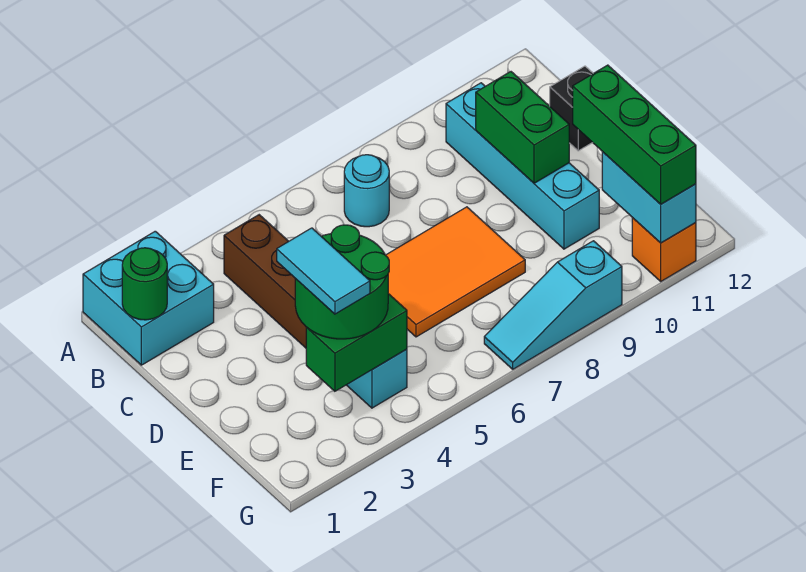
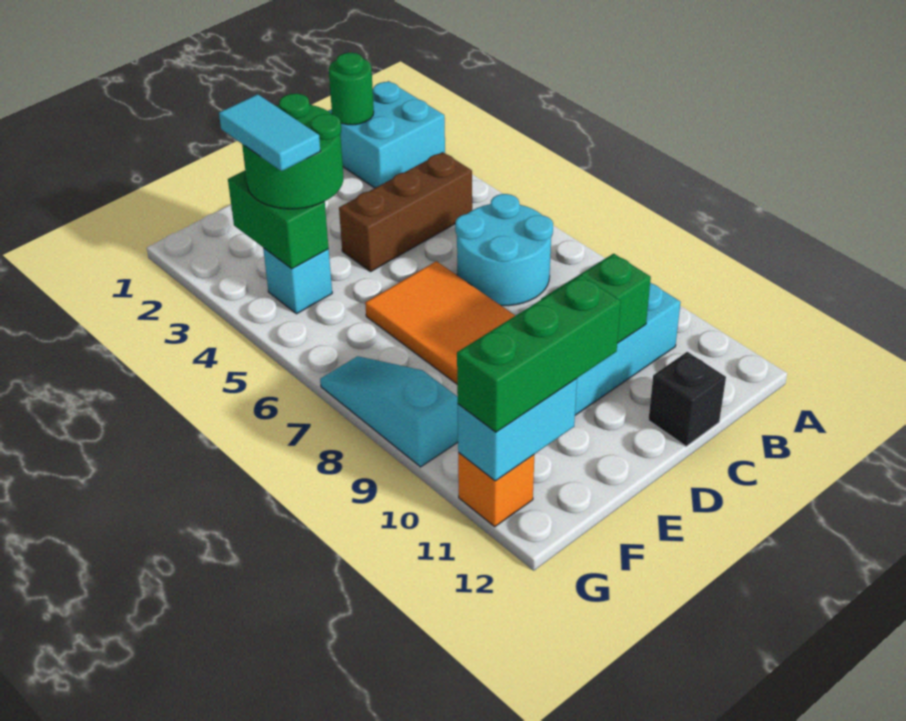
cyan round brick B7 level 1 -> cyan round brick B6:C7 level 1
cyan tile E3:F3 level 4 -> cyan tile F3:F4 level 4

